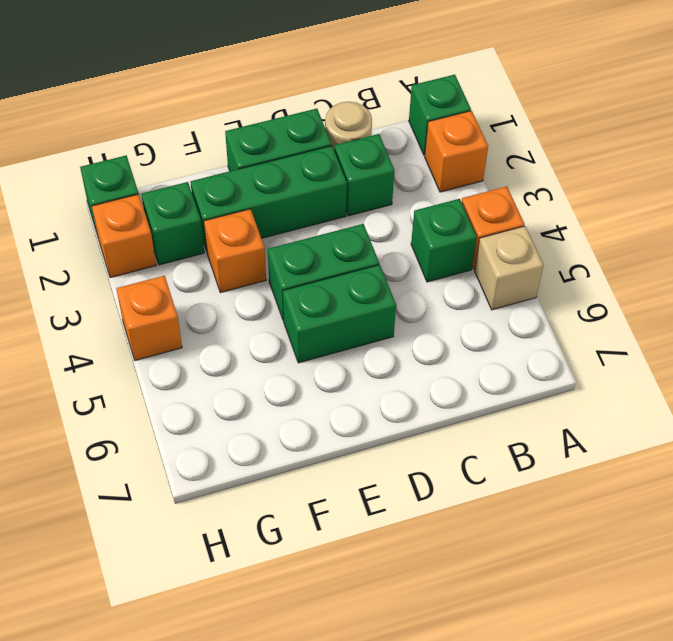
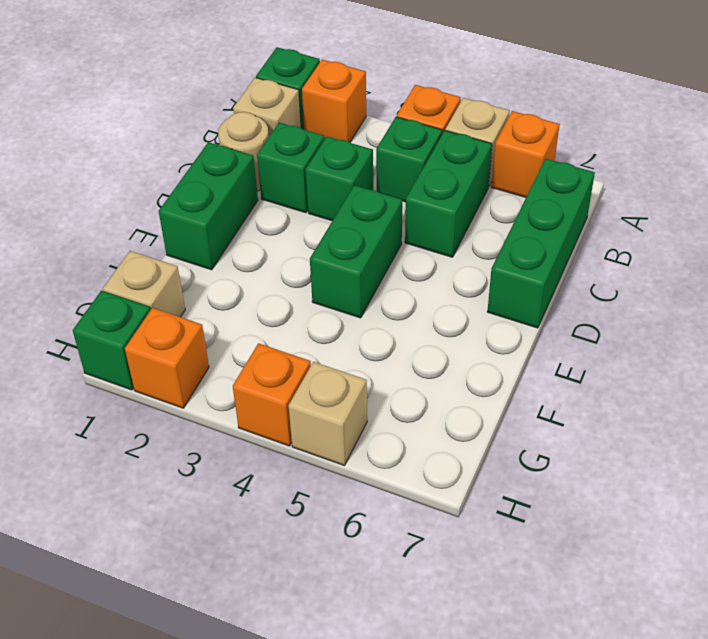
none -> tan brick B1 level 1
green brick D2:F2 level 1 -> green brick B7:D7 level 1
green brick D5:E5 level 1 -> green brick B5:C5 level 1
orange brick F3 level 1 -> orange brick A6 level 1
none -> tan brick G1 level 1
green brick G2 level 1 -> green brick C3 level 1
none -> tan brick H5 level 1

